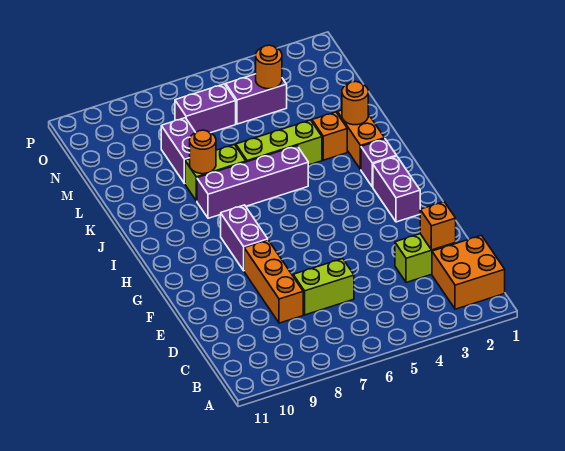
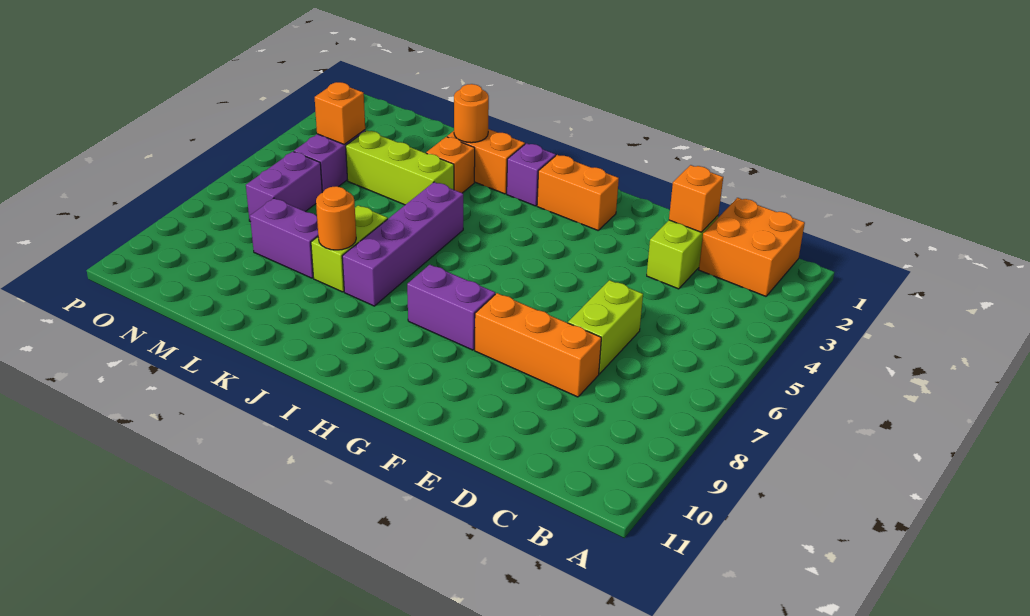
purple brick G2:H2 level 1 -> orange brick G2:H2 level 1
lime brick K4:K6 level 1 -> lime brick K4:M4 level 1
orange round brick N4 level 2 -> orange brick N4 level 2

